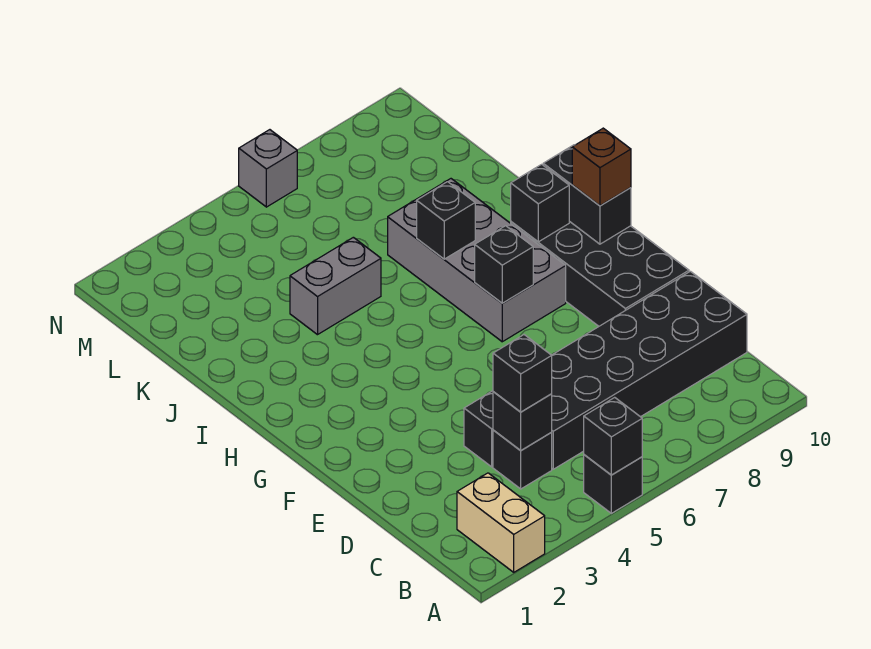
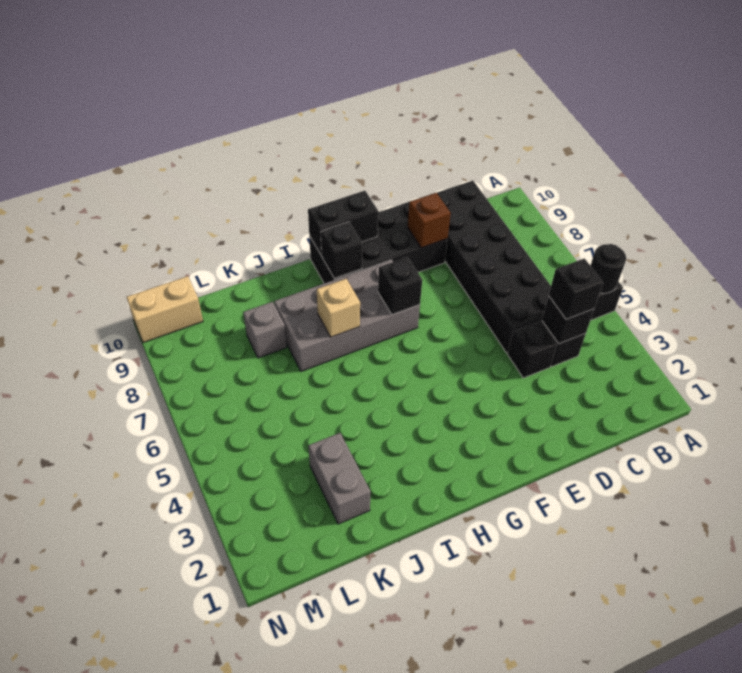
tan brick A2:B2 level 1 -> tan brick M10:N10 level 1
black brick A5 level 2 -> black round brick A5 level 2
brown brick G10 level 3 -> brown brick E9 level 2
black brick I7 level 2 -> tan brick I7 level 2
grey brick J4:J5 level 1 -> grey brick K2:K3 level 1
grey brick N6 level 1 -> grey brick K8 level 1

